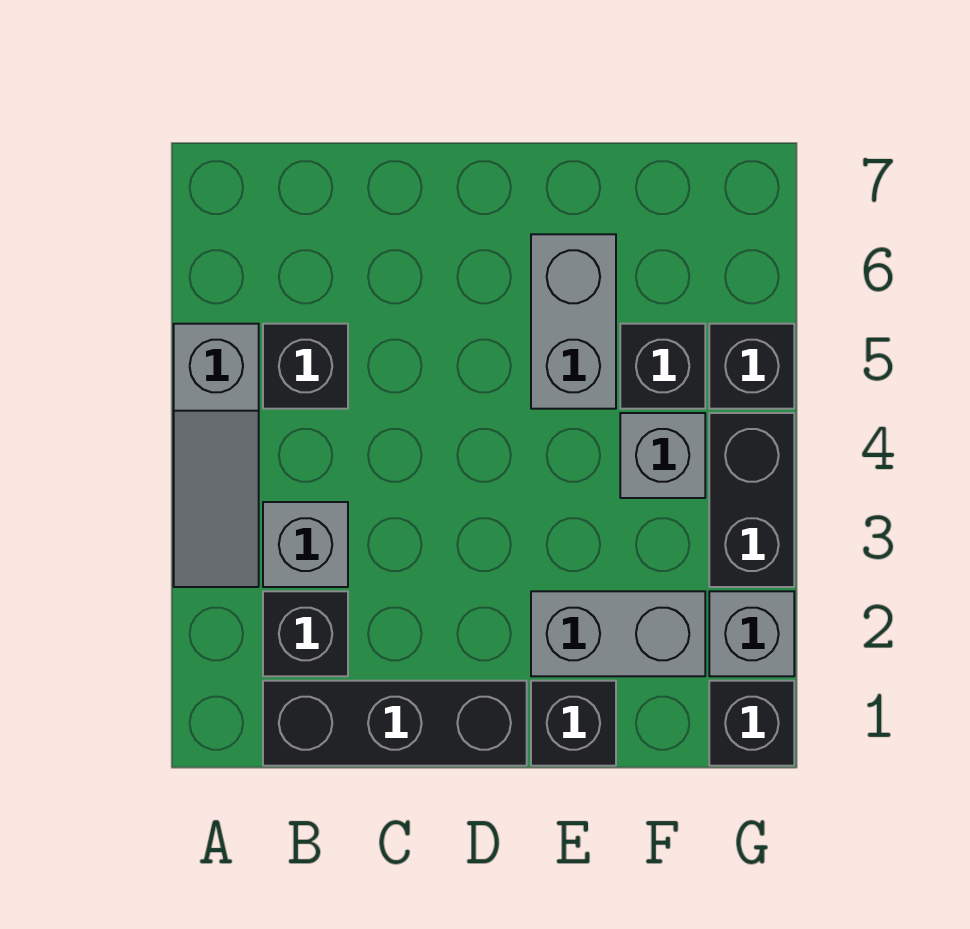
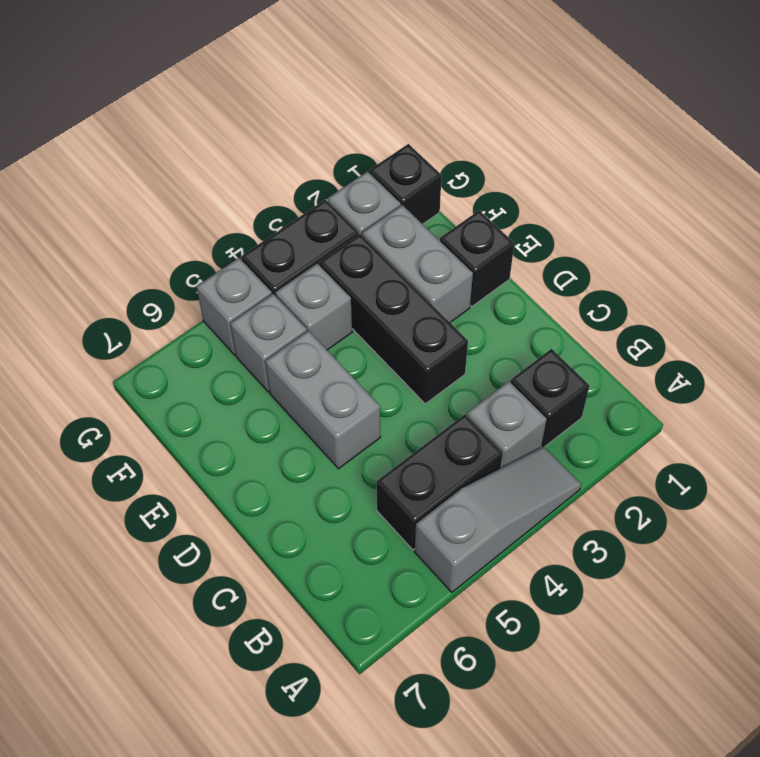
black brick B1:D1 level 1 -> black brick D3:F3 level 1
black brick B5 level 1 -> black brick B4:B5 level 1
grey brick E5:E6 level 1 -> grey brick D5:E5 level 1
black brick F5 level 1 -> grey brick F5 level 1
black brick G5 level 1 -> grey brick G5 level 1

